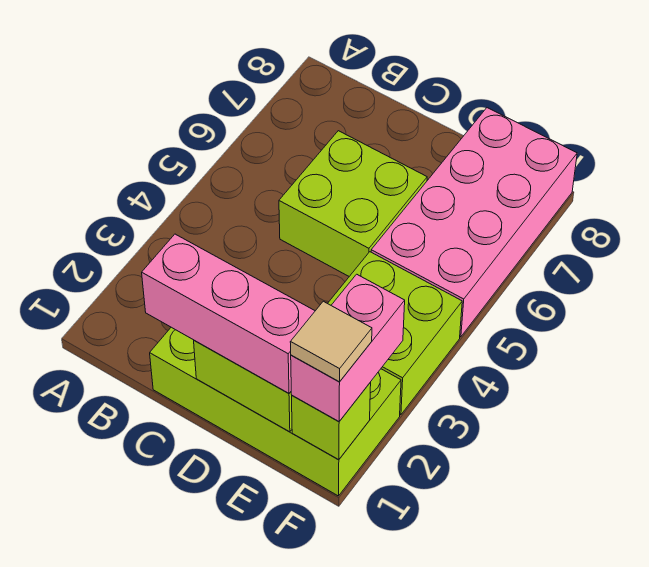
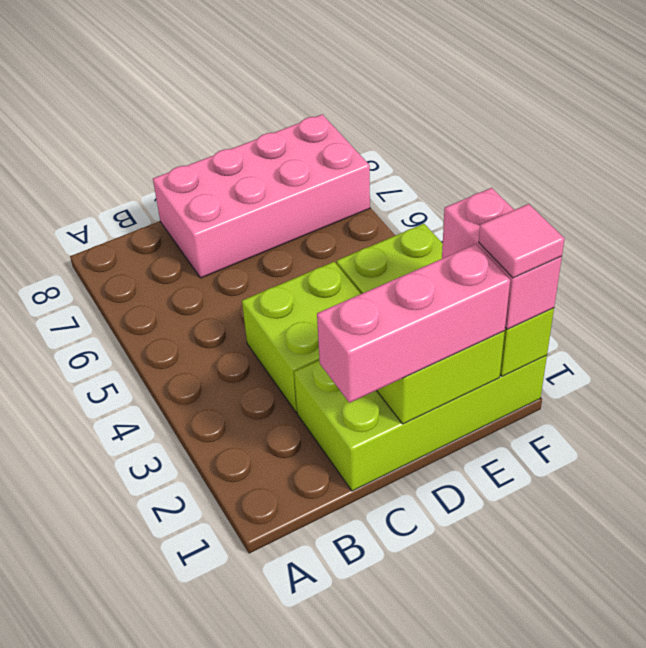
lime brick C5:D6 level 1 -> lime brick C3:D4 level 1
pink brick E5:F8 level 1 -> pink brick C7:F8 level 1
tan tile F1 level 4 -> pink tile F1 level 4

